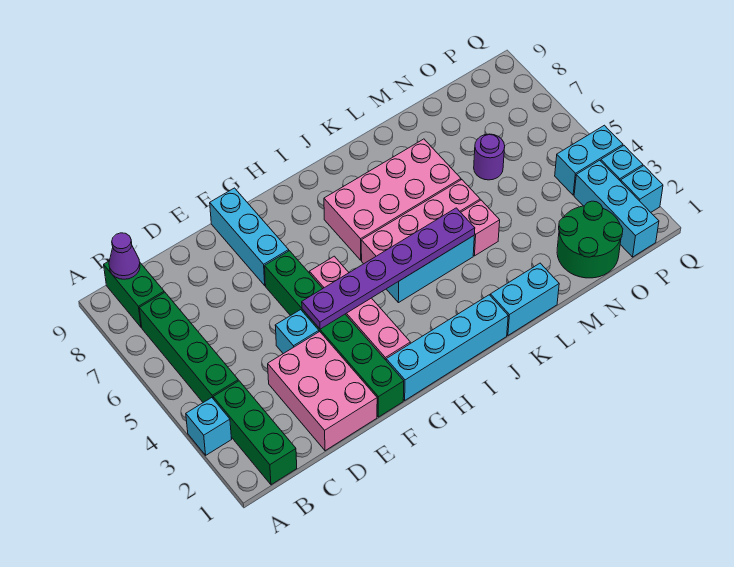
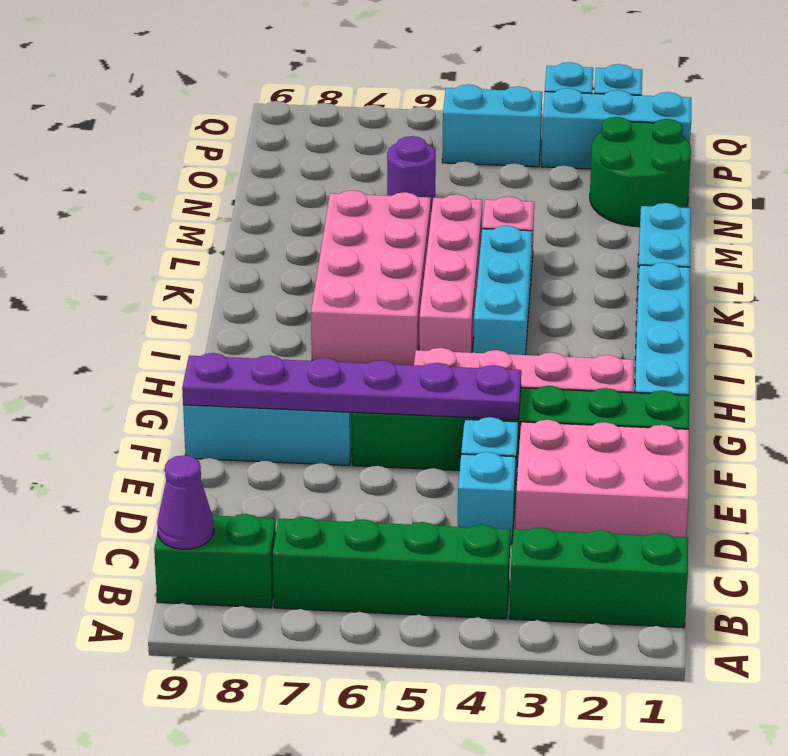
cyan brick A3 level 1 -> cyan brick D4 level 1
purple plate F4:K4 level 2 -> purple plate F4:F9 level 2
cyan brick P4:Q4 level 1 -> cyan brick P4:P5 level 1

